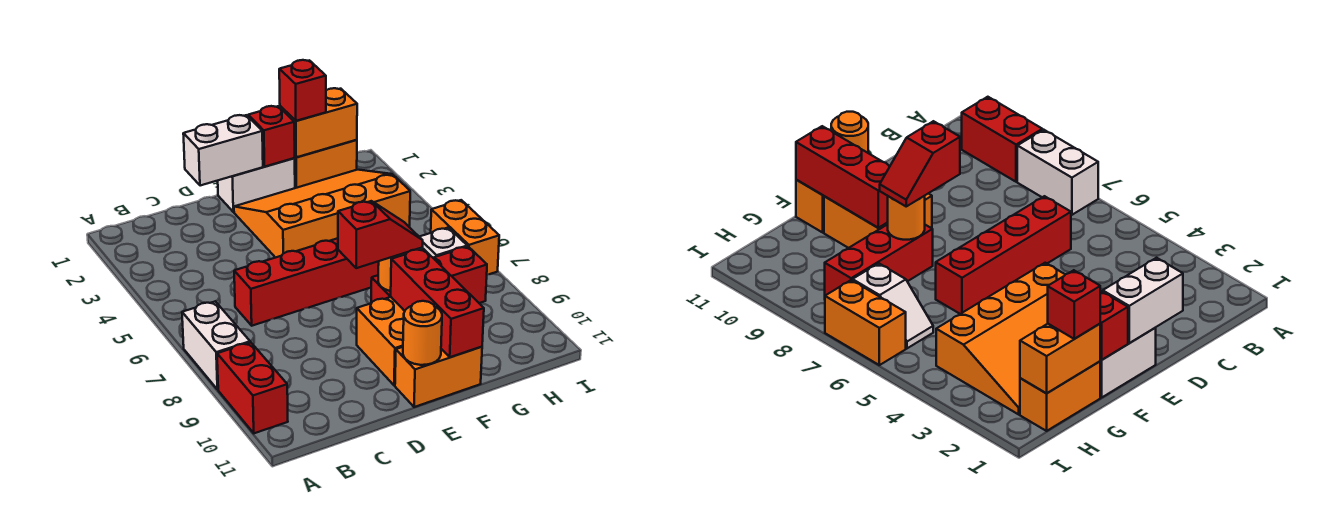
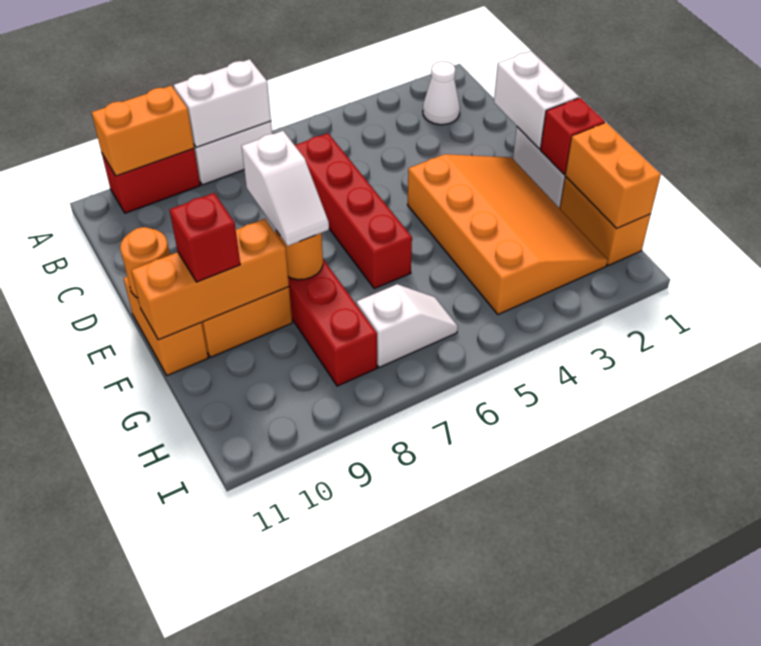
none -> white brick A7:A8 level 2
none -> white cone B2 level 1
red slope E8:F8 level 3 top E -> white slope E8:F8 level 3 top E
red brick F9:F11 level 2 -> orange brick F9:F11 level 2
red brick G1 level 3 -> red brick F10 level 3
orange brick I6:I7 level 1 -> orange brick A9:A10 level 2

